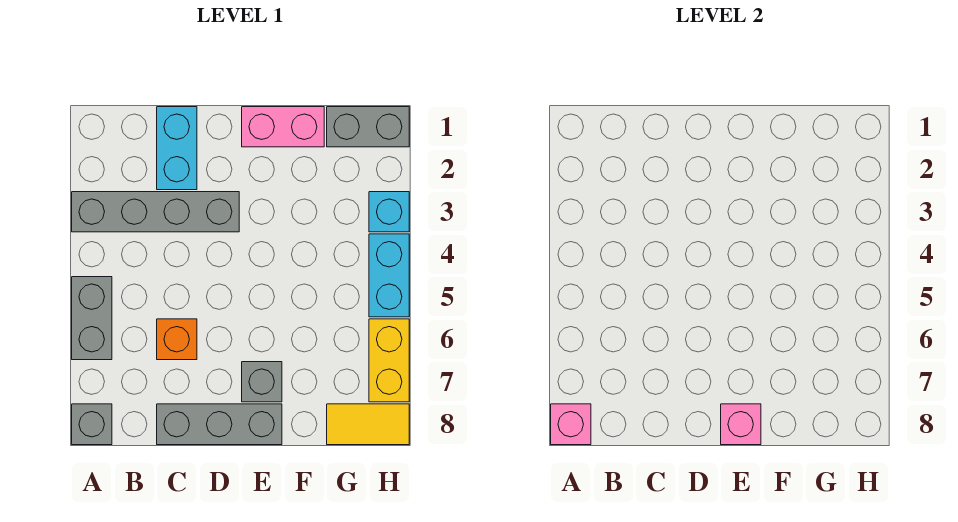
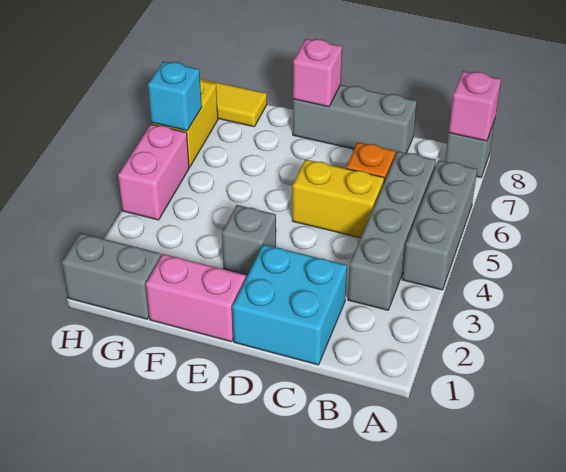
grey brick A3:D3 level 1 -> grey brick B3:B6 level 1
grey brick A5:A6 level 1 -> grey brick A4:A6 level 1
cyan brick C1:C2 level 1 -> cyan brick C1:D2 level 1
none -> yellow brick C5:D5 level 1
grey brick E7 level 1 -> grey brick E3 level 1
cyan brick H3 level 1 -> cyan brick H6 level 2
cyan brick H4:H5 level 1 -> pink brick H4:H5 level 1

